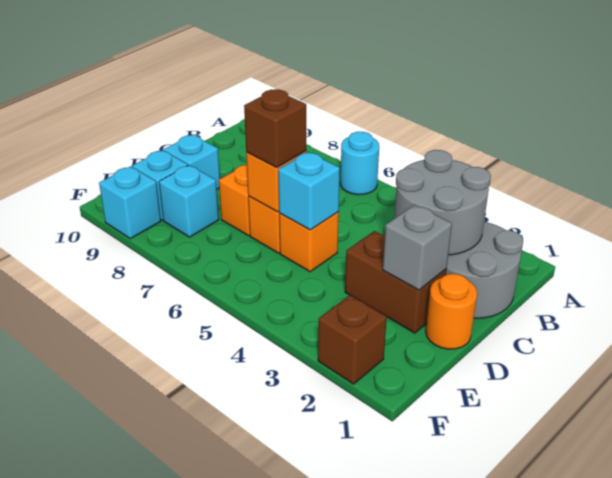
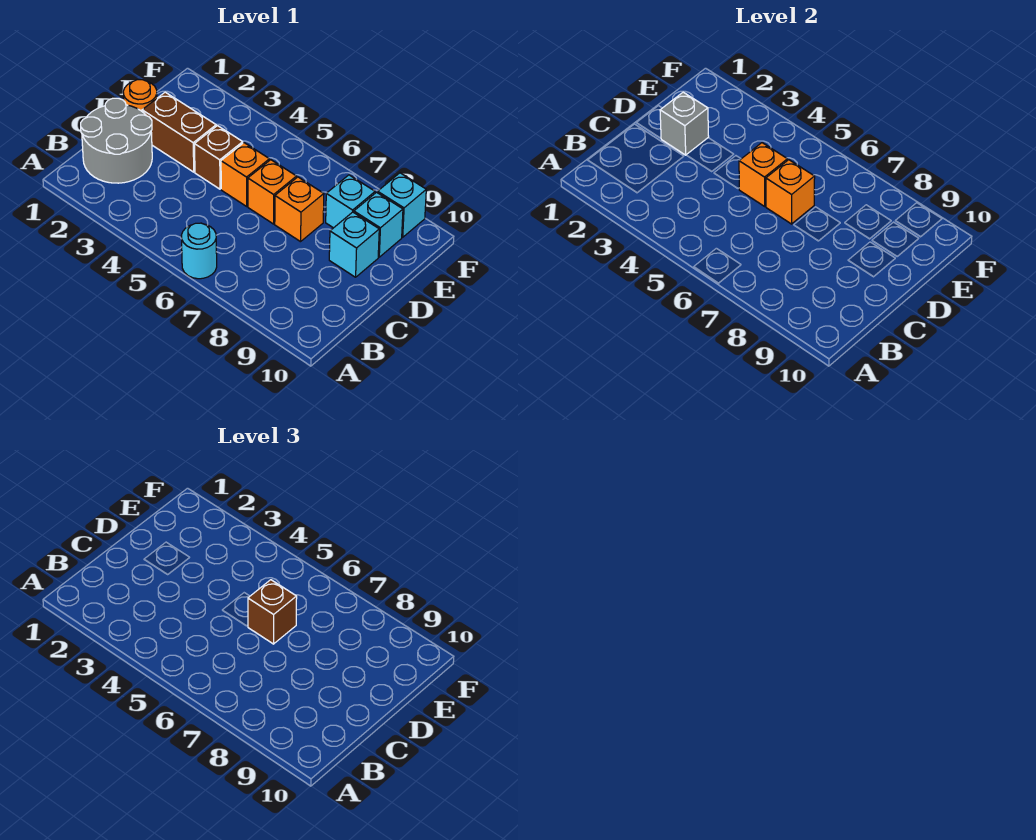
grey round brick B2:C3 level 2 -> none
cyan brick D5 level 2 -> orange brick D5 level 2
brown brick F2 level 1 -> brown brick D4 level 1

